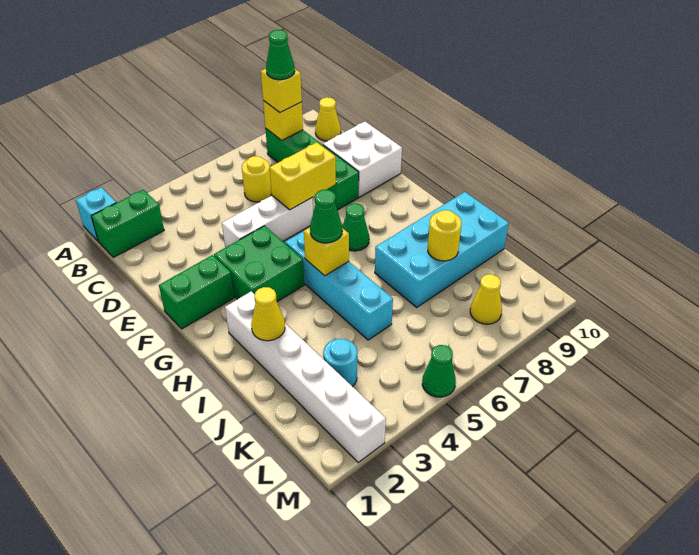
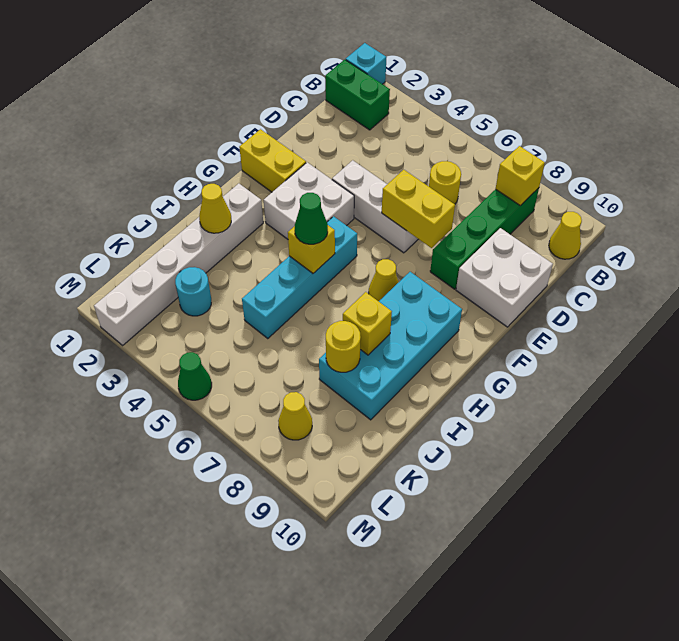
yellow brick B8 level 3 -> yellow brick I8 level 2
green cone B8 level 4 -> none
green brick F1:F2 level 1 -> yellow brick F1:F2 level 1
green brick F3:G4 level 1 -> white brick F3:G4 level 1
green cone G7 level 1 -> yellow cone G7 level 1
cyan brick I7:J10 level 1 -> cyan brick G8:J9 level 1

